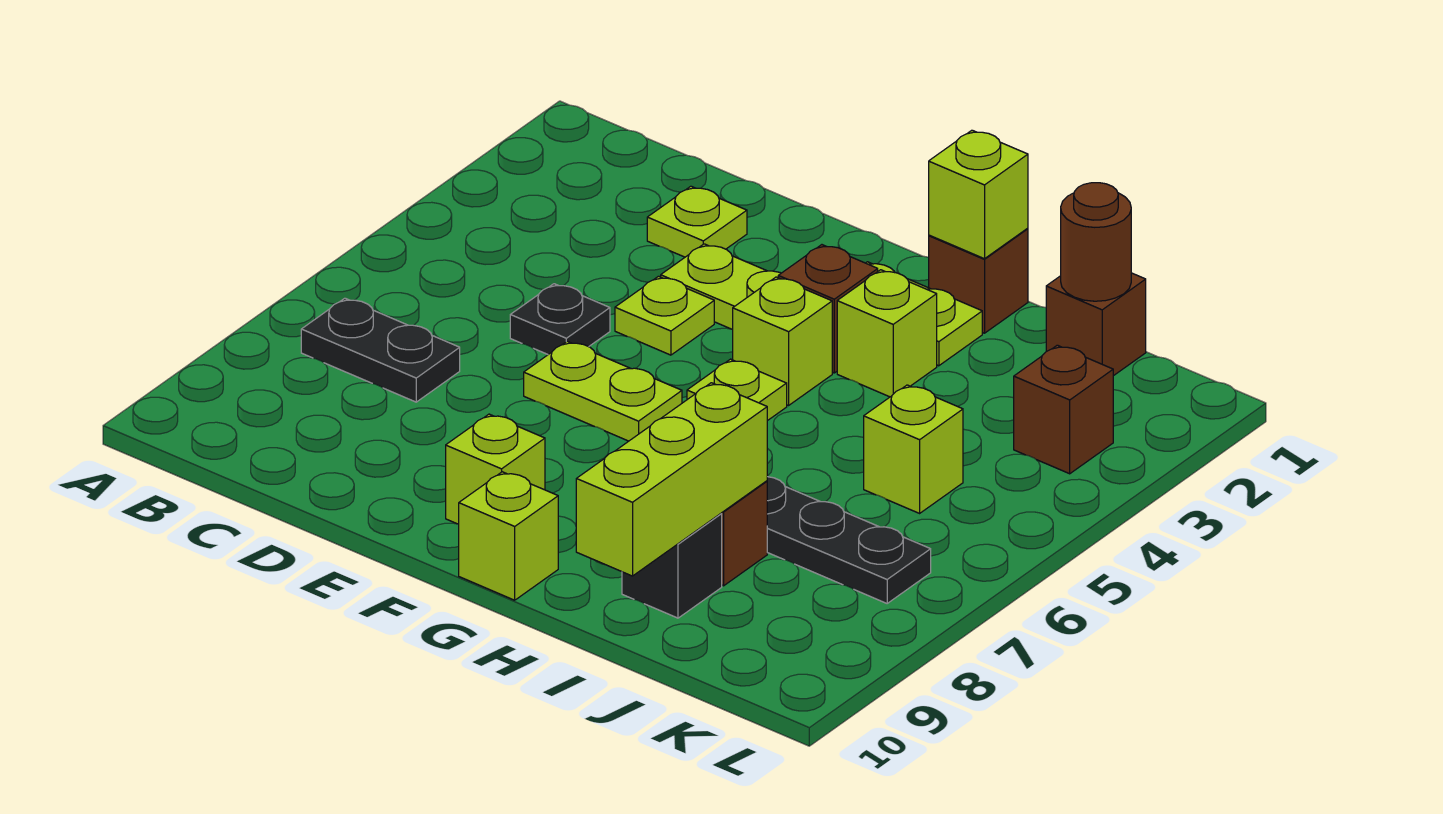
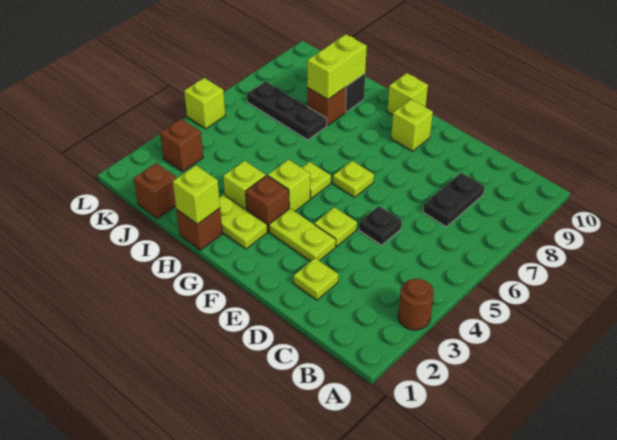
black plate B7:C7 level 1 -> black plate C7:C8 level 1
lime plate E6:F6 level 1 -> lime plate F6 level 1
lime brick I8:I10 level 2 -> lime brick I8:I9 level 2
brown round brick J1 level 2 -> brown round brick A3 level 1
lime brick J5 level 1 -> lime brick L5 level 1

